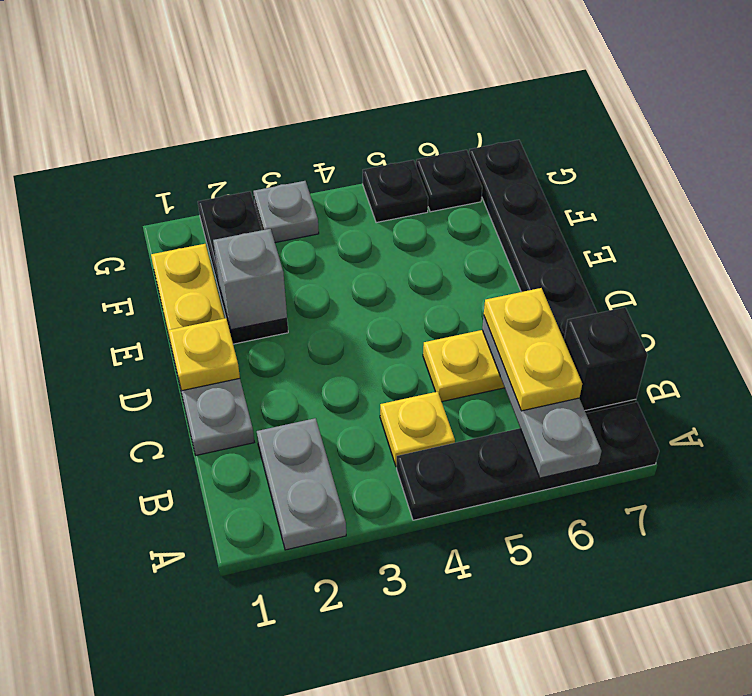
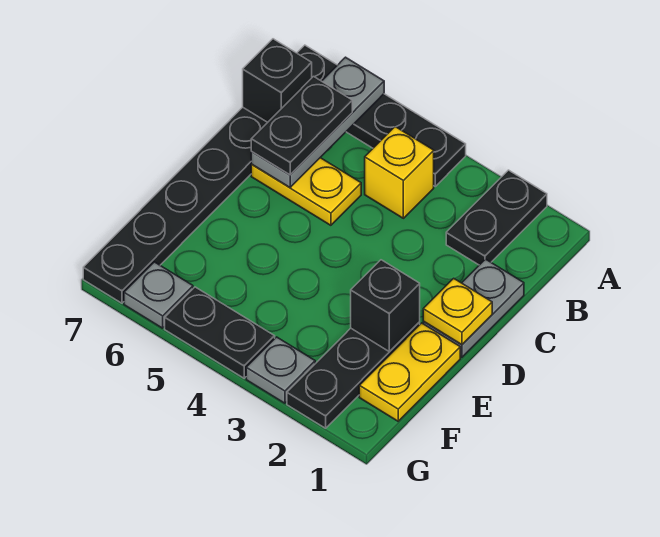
grey plate A2:B2 level 1 -> black plate A2:B2 level 1
yellow plate B4 level 1 -> yellow brick B4 level 1
yellow plate B6:C6 level 3 -> black plate B6:C6 level 3
grey brick E2 level 2 -> black brick E2 level 2
black plate G5 level 1 -> black plate G4:G5 level 1
black plate G6 level 1 -> grey plate G6 level 1

